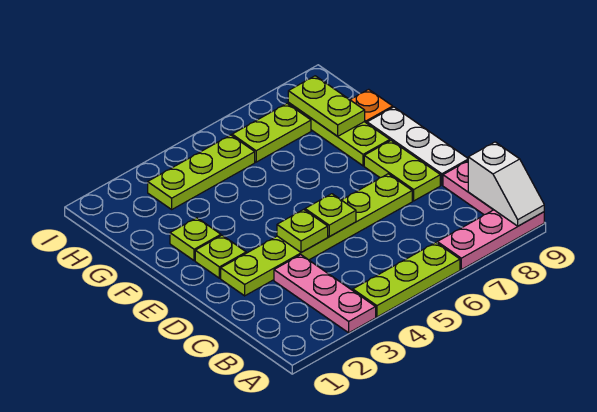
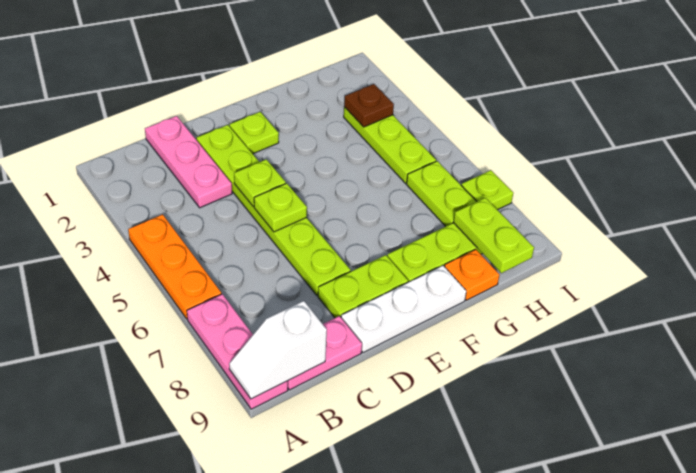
pink plate A3:C3 level 1 -> pink plate C1:C3 level 1
lime plate A4:A6 level 1 -> orange plate A4:A6 level 1
lime plate F2 level 1 -> lime plate I7 level 1
lime plate G8:H8 level 2 -> lime plate H8:H9 level 2
none -> brown plate H3 level 2

